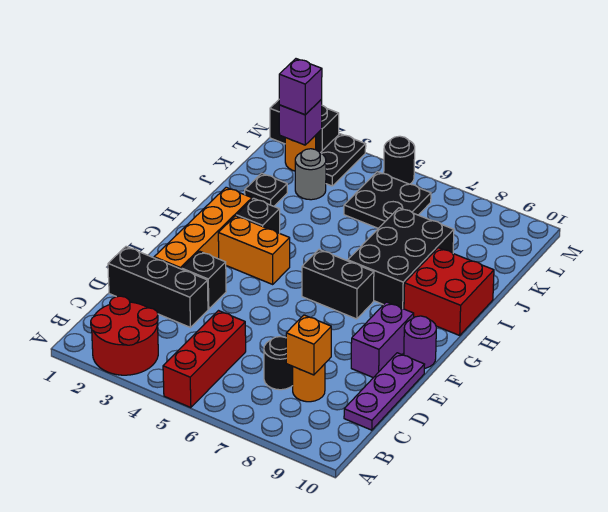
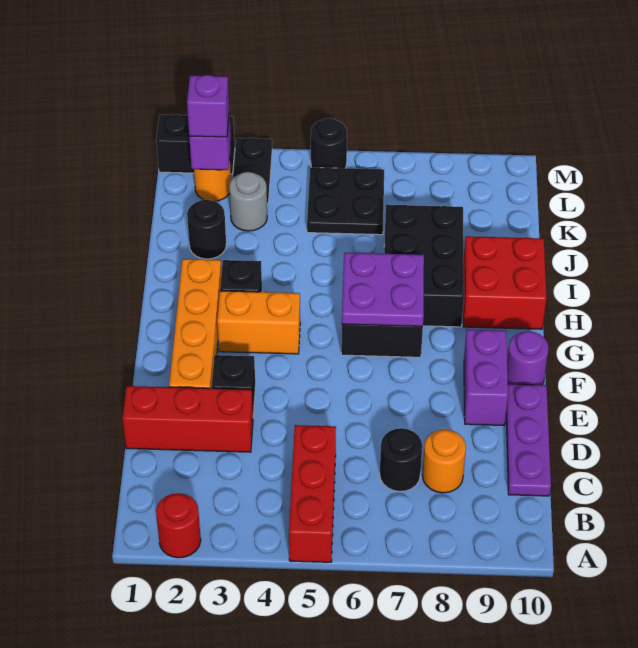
red round brick A2:B3 level 1 -> red round brick A2 level 1
orange brick C8 level 2 -> none
black brick D1:D3 level 1 -> red brick D1:D3 level 1
none -> purple plate G6:H7 level 2
black plate J2 level 1 -> black round brick J2 level 1

